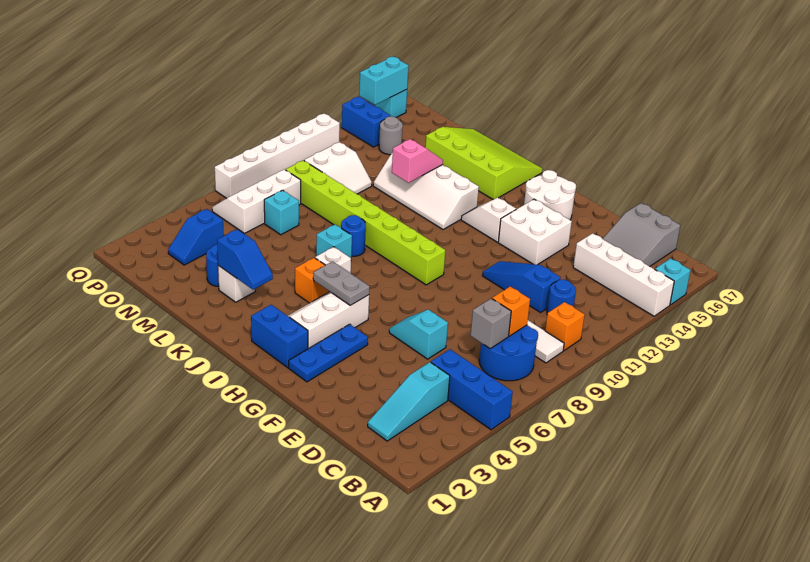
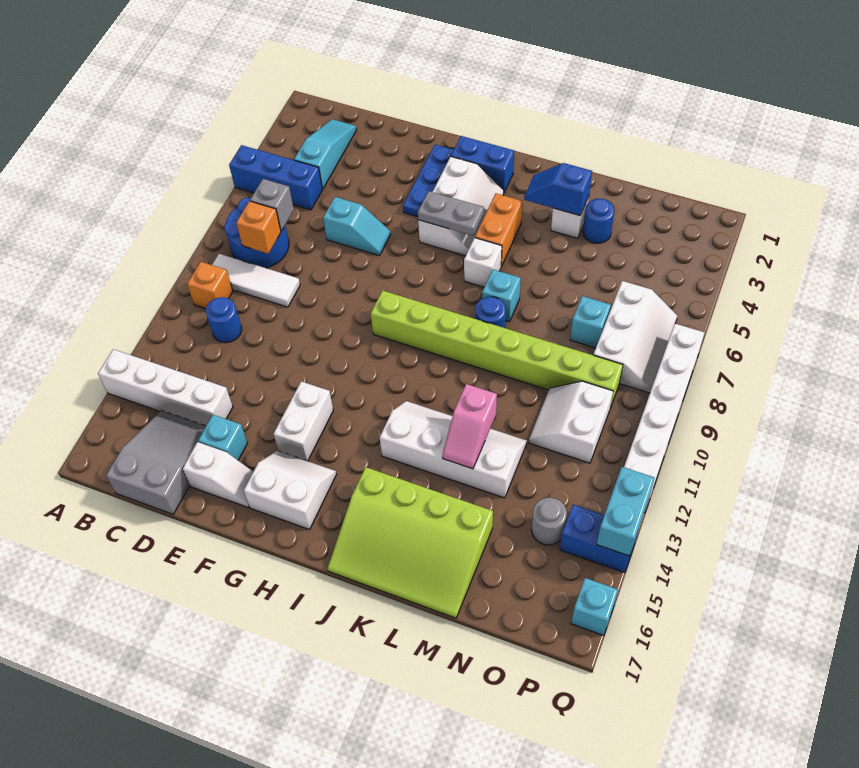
cyan brick A15 level 1 -> cyan brick E15 level 1
blue slope D11:F11 level 1 top D -> none
white brick F13:G14 level 1 -> white brick G13:G14 level 1
white round brick G15:H16 level 1 -> white slope G15:H16 level 1 top 16
white slope H13:I13 level 1 top H -> white slope E16:F16 level 1 top E
orange brick J5 level 1 -> orange brick J4:J5 level 1
blue slope O3:O4 level 1 top 4 -> none
cyan brick Q15:Q16 level 2 -> cyan brick Q13:Q14 level 2

